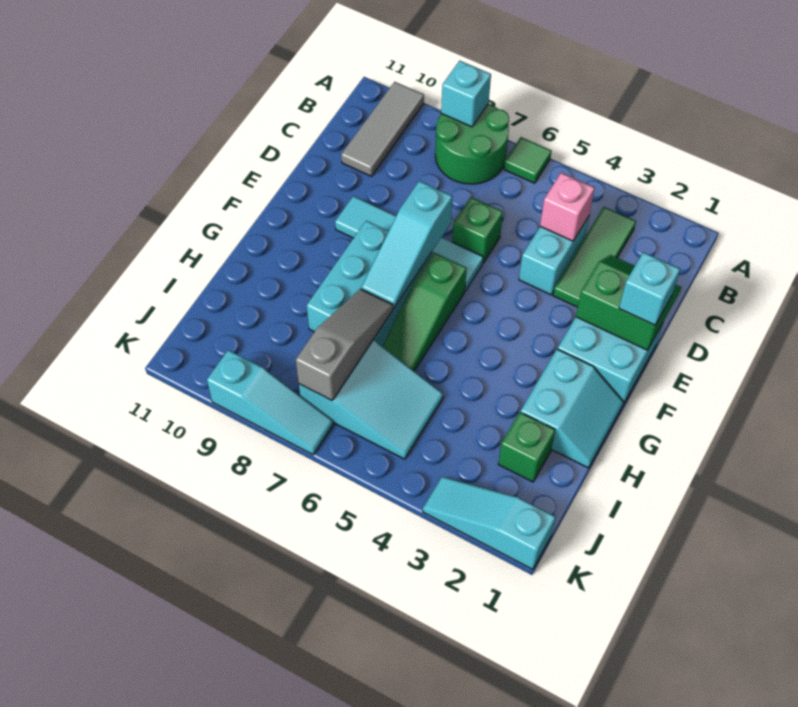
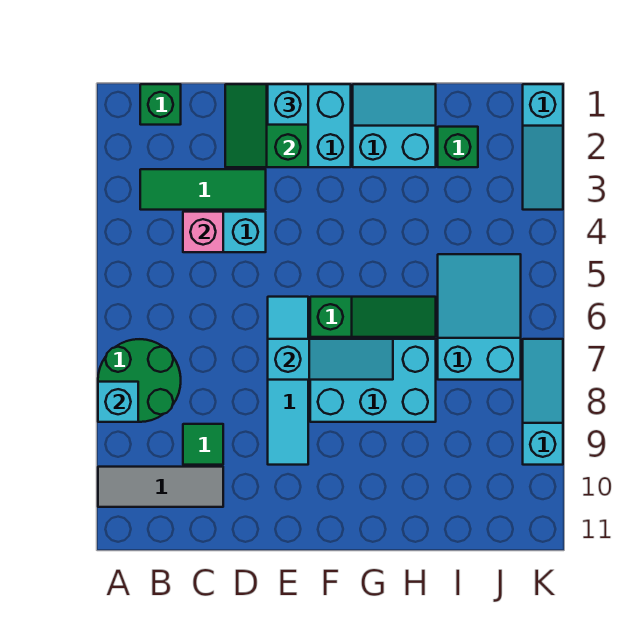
green tile A6 level 1 -> green tile C9 level 1
green brick D6 level 1 -> green brick B1 level 1
grey slope H7:J7 level 2 top J -> none

